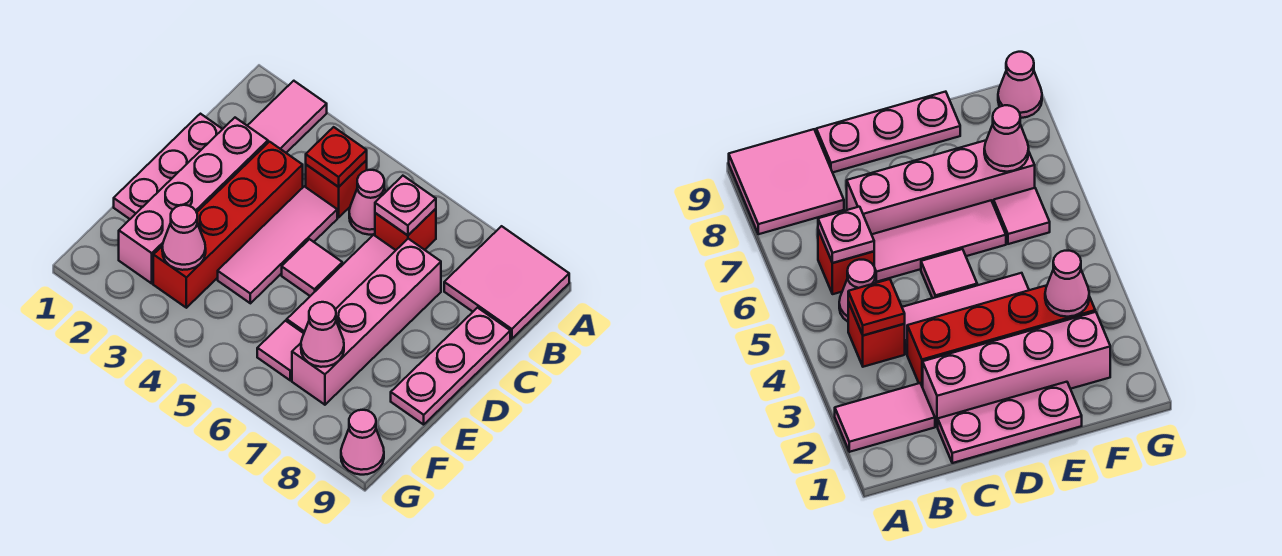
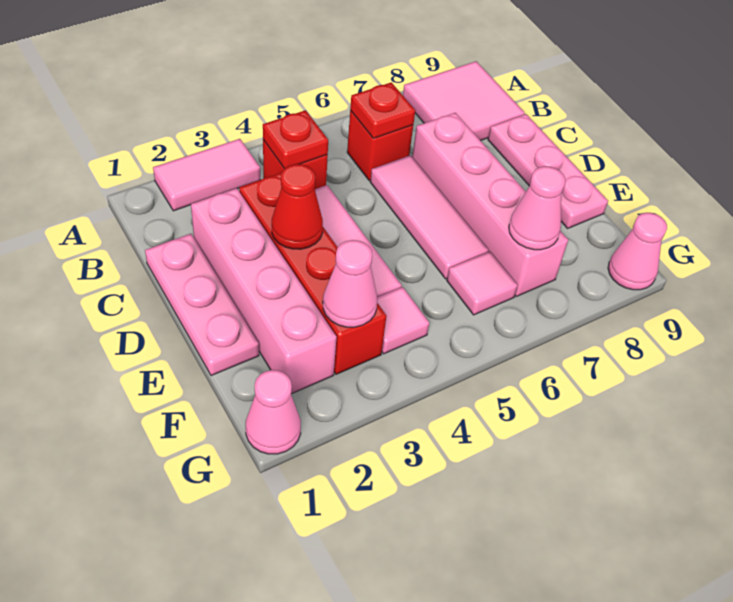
pink tile A2:B2 level 1 -> pink tile A2:A3 level 1
pink cone B5 level 1 -> pink cone G1 level 1
pink plate B6 level 2 -> red plate B6 level 2
none -> red cone D3 level 2
pink tile D5 level 1 -> pink tile F4 level 1

